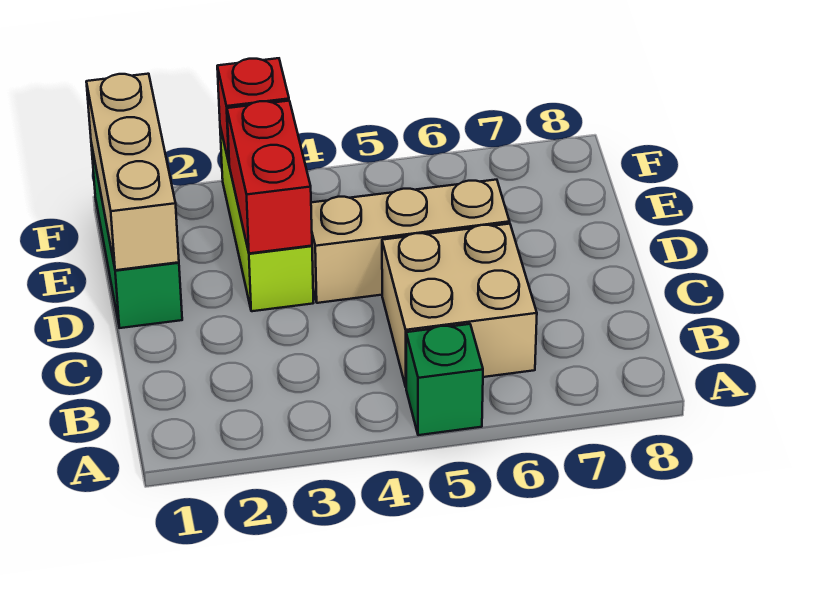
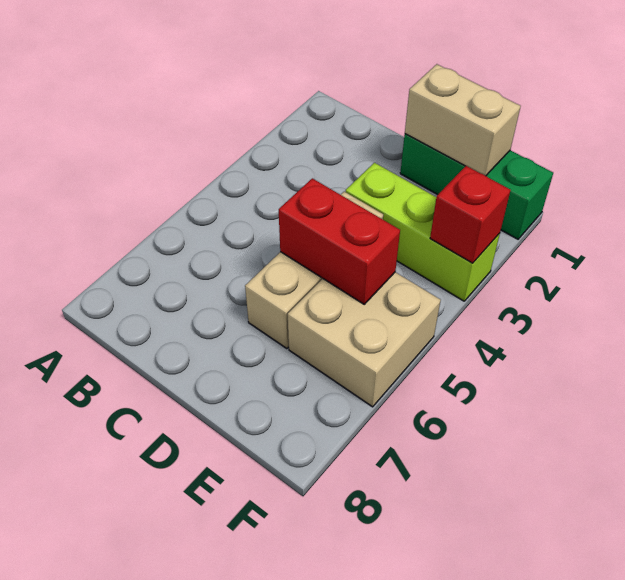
green brick A5 level 1 -> none
tan brick B5:C6 level 1 -> tan brick E5:F6 level 1
tan brick D1:F1 level 2 -> tan brick D1:E1 level 2
red brick D3:E3 level 2 -> red brick D5:E5 level 2

